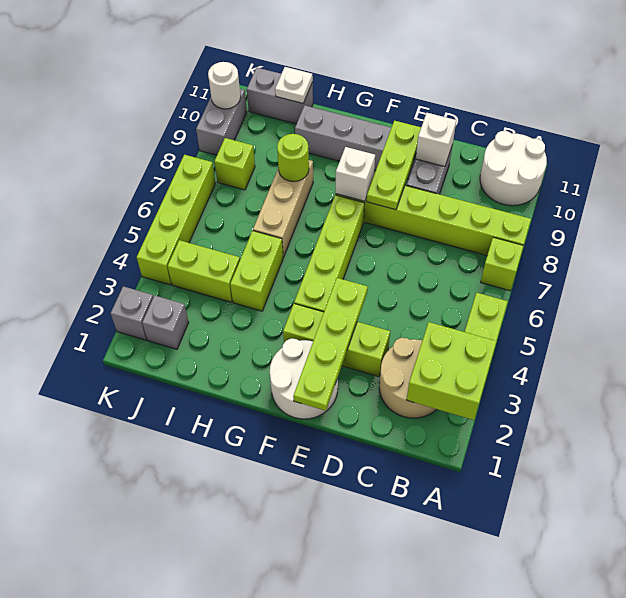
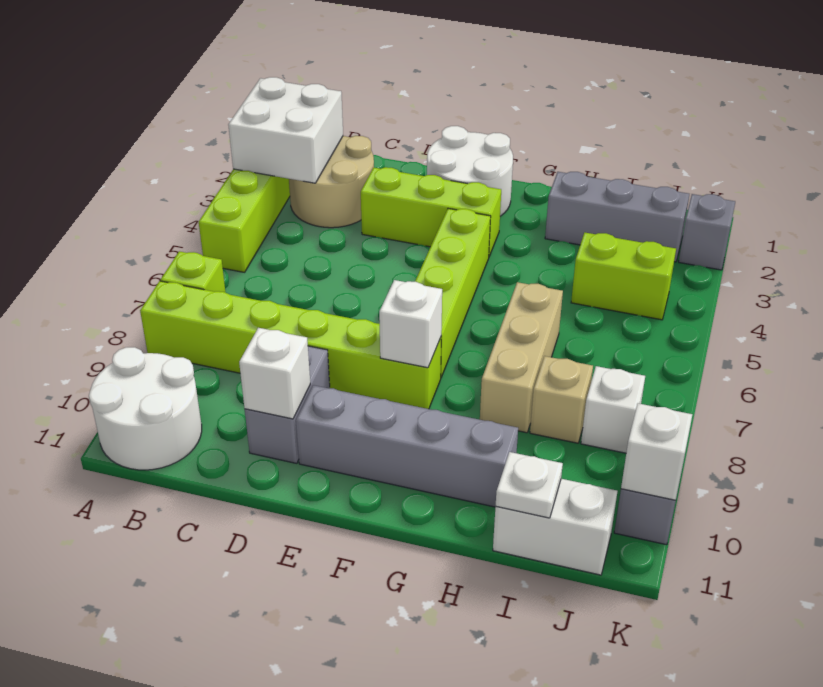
lime brick A2:B3 level 2 -> white brick A2:B3 level 2
lime plate E1:E4 level 2 -> none
lime plate E8:E10 level 2 -> none
lime brick H4:H5 level 1 -> none
lime round brick H8 level 2 -> none
none -> tan brick I8 level 1
grey brick I11:J11 level 1 -> white brick I11:J11 level 1
grey brick J2 level 1 -> grey brick H2:J2 level 1
lime brick J8 level 1 -> white brick J8 level 1
lime brick K4:K7 level 1 -> none
white round brick K10 level 2 -> white brick K10 level 2

